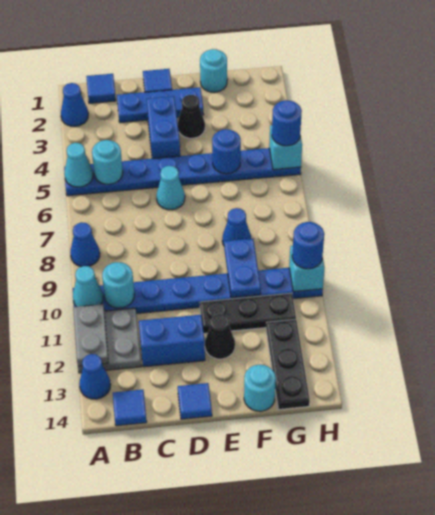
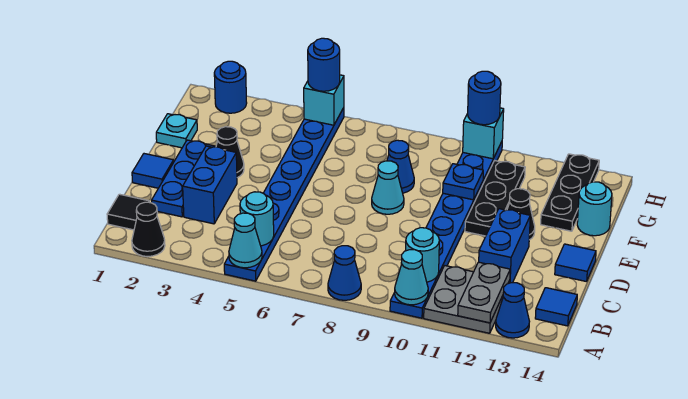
blue cone A2 level 1 -> black cone A2 level 1
grey plate A11:A12 level 2 -> grey plate A12:B12 level 2
blue tile B1 level 1 -> black tile B1 level 1
blue brick D3:D4 level 1 -> blue brick C3:D3 level 1
cyan cone D6 level 1 -> cyan cone E8 level 1
cyan round brick F1 level 1 -> cyan plate F1 level 1
blue round brick F5 level 2 -> blue round brick H2 level 1
blue plate F9:F10 level 2 -> blue plate F10 level 2
black plate G12:G14 level 1 -> black plate F13:H13 level 1

